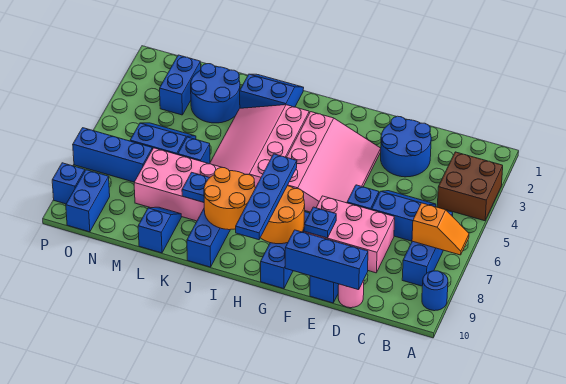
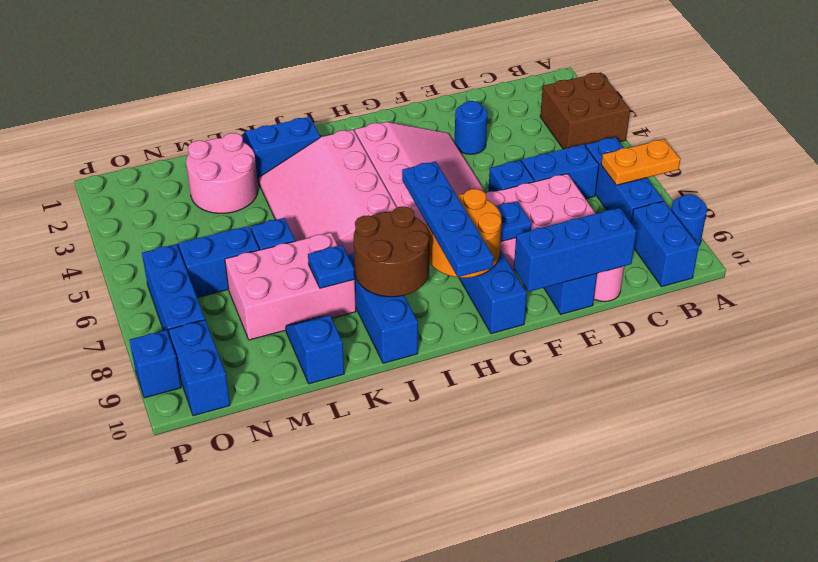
orange slope A7:B7 level 2 top B -> orange plate A7:B7 level 2
blue round brick D2:E3 level 1 -> blue round brick E3 level 1
orange round brick I8:J9 level 2 -> brown round brick I8:J9 level 2
blue round brick L2:M3 level 1 -> pink round brick L2:M3 level 1
blue brick N2:N3 level 1 -> blue brick B9:B10 level 1
blue brick N7:P7 level 1 -> blue brick O6:O8 level 1

